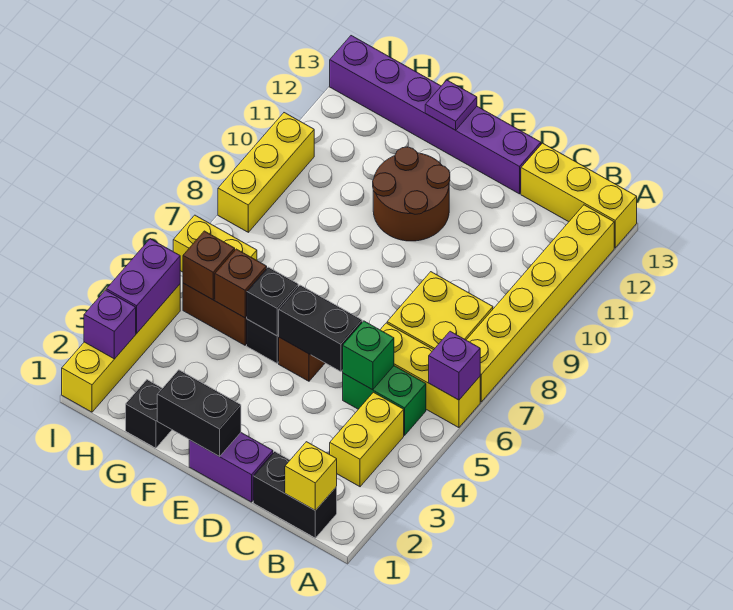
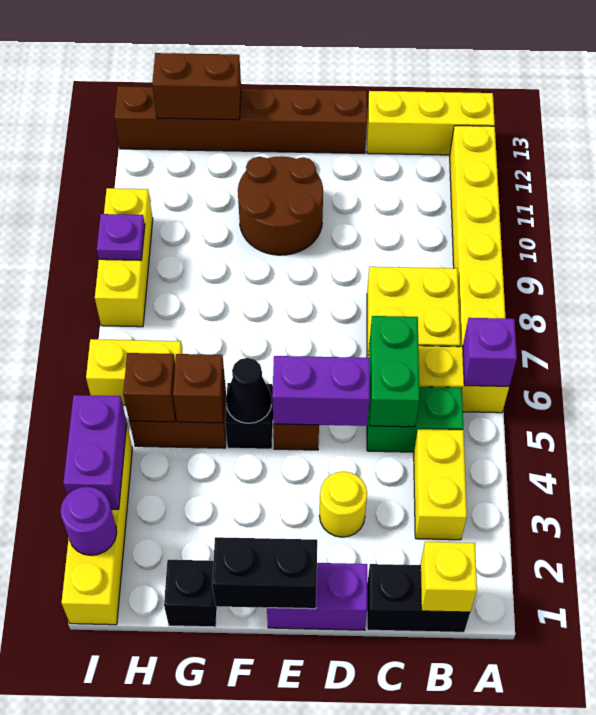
green brick C5 level 2 -> green brick C5:C6 level 2
none -> yellow round brick D3 level 1
black brick D5:E5 level 2 -> purple brick D5:E5 level 2
purple brick D13:I13 level 1 -> brown brick D13:I13 level 1
black brick F5 level 2 -> black cone F5 level 2
purple plate F13 level 2 -> purple plate I9 level 2
none -> brown brick G13:H13 level 2
purple brick I2 level 2 -> purple round brick I2 level 2

